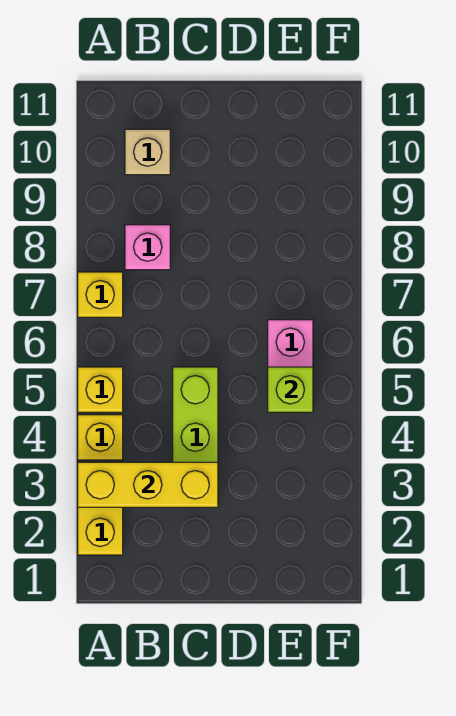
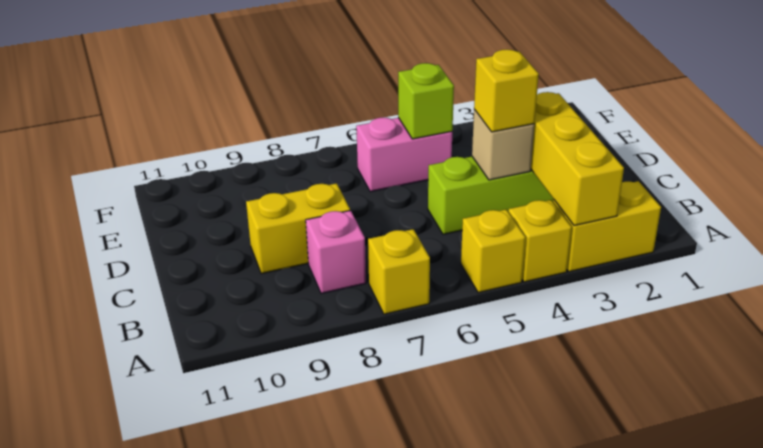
tan brick B10 level 1 -> tan brick C4 level 2
none -> yellow brick C4 level 3
none -> yellow brick C8:C9 level 1

